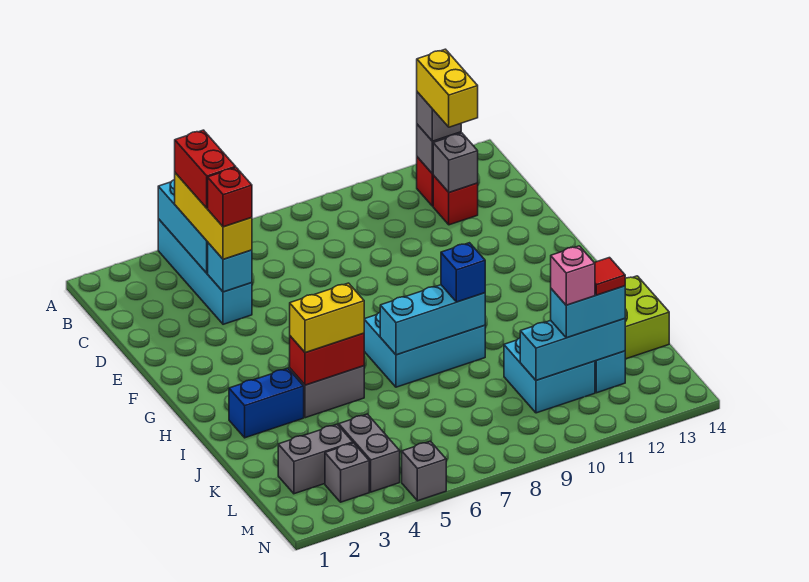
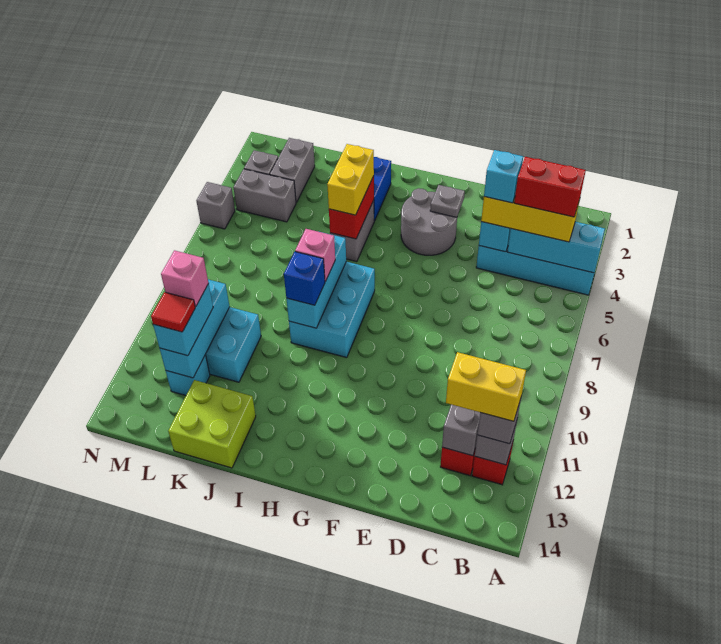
red brick D4 level 4 -> cyan brick D4 level 4
none -> grey round brick F3:G4 level 1
none -> grey plate F3 level 2
none -> pink brick I8 level 3

